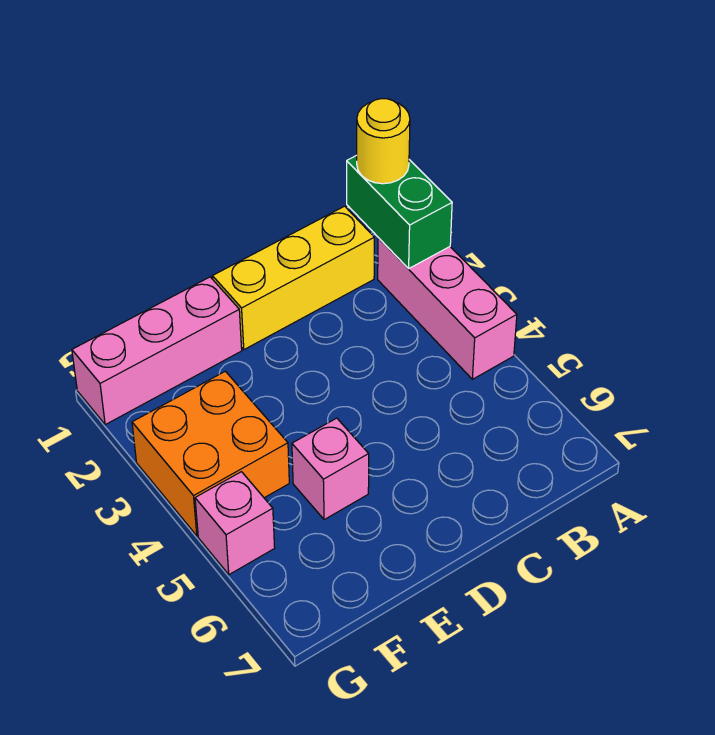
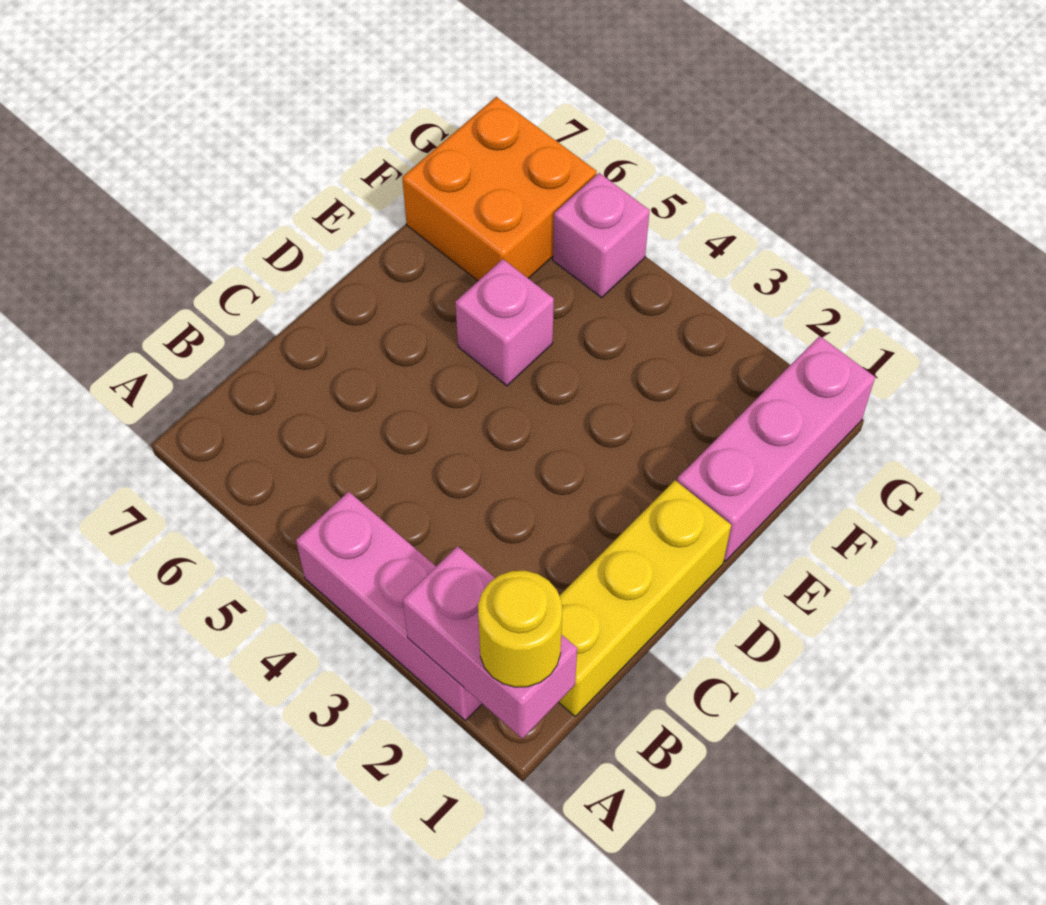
green brick A1:A2 level 2 -> pink brick A1:A2 level 2
orange brick F3:G4 level 1 -> orange brick F6:G7 level 1

